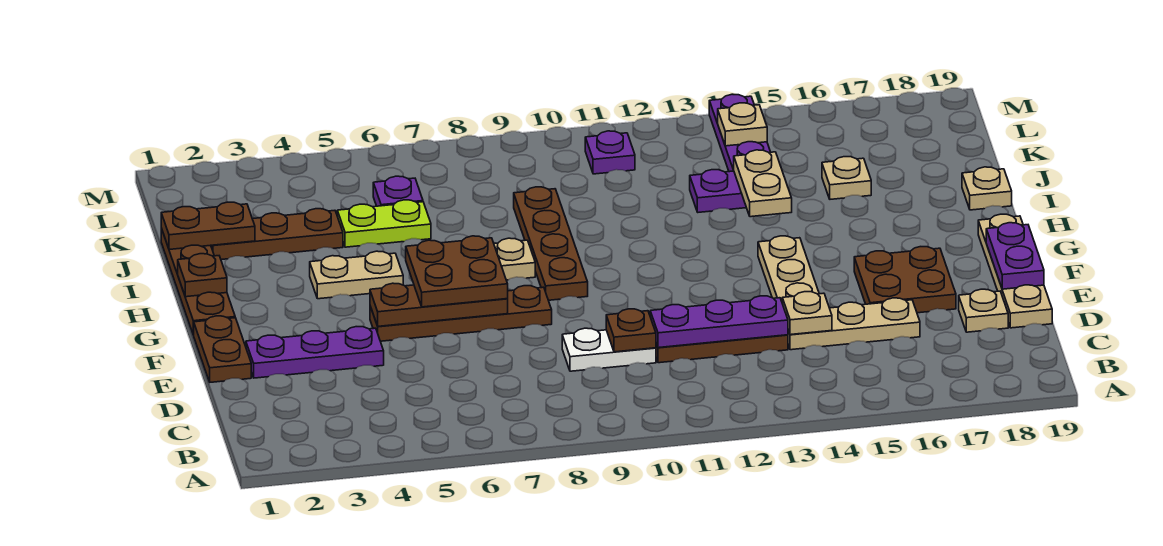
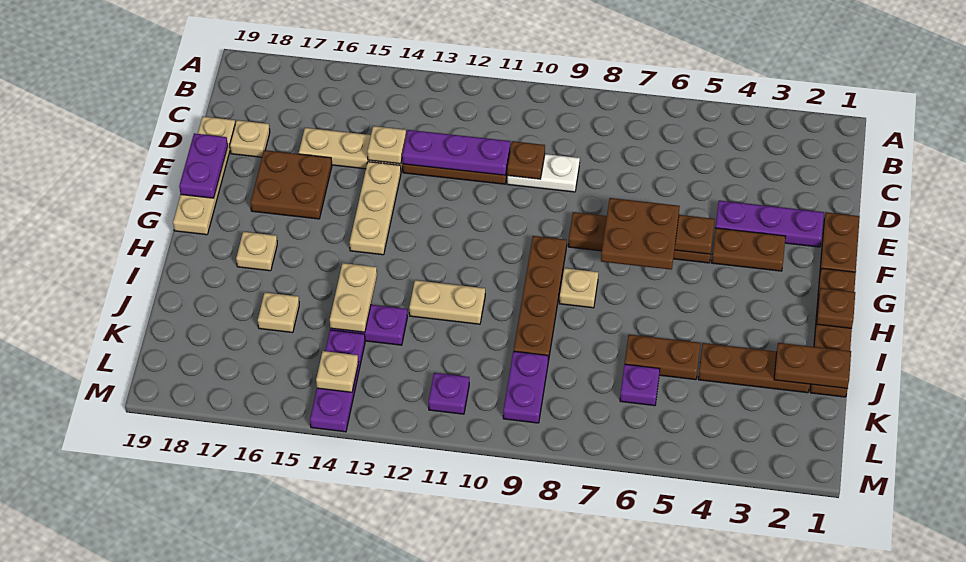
none -> brown plate F3:F4 level 1
tan plate H4:H5 level 1 -> tan plate I11:I12 level 1
tan plate I19 level 1 -> tan plate H17 level 1
lime plate J5:J6 level 1 -> brown plate J5:J6 level 1
none -> purple plate K9:L9 level 1

